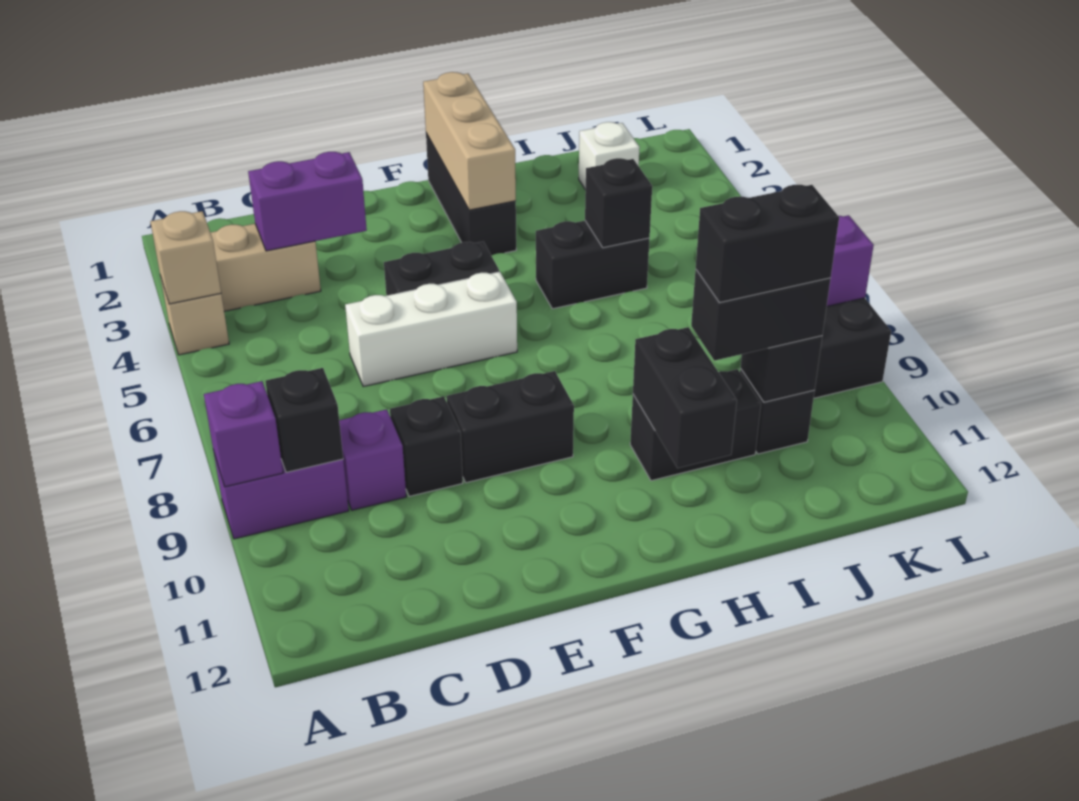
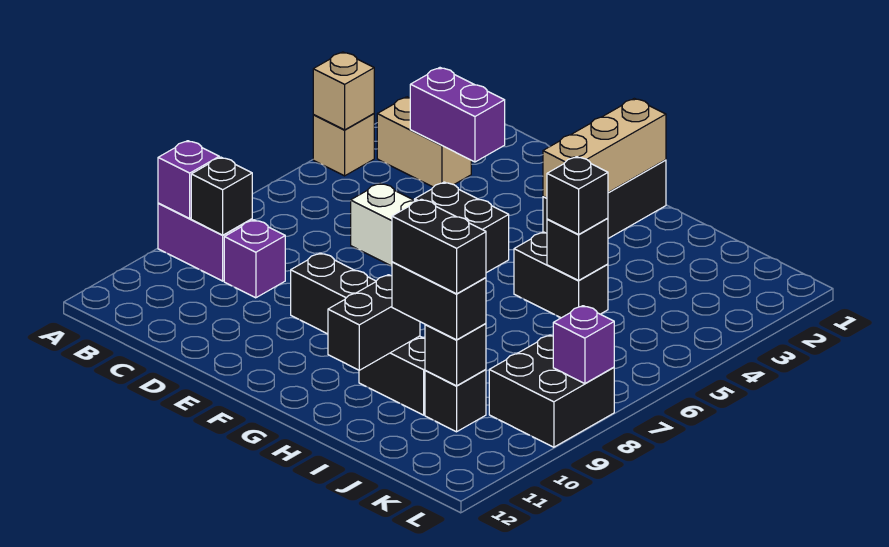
black brick D9 level 1 -> black brick I5 level 3
white brick J2 level 1 -> none

